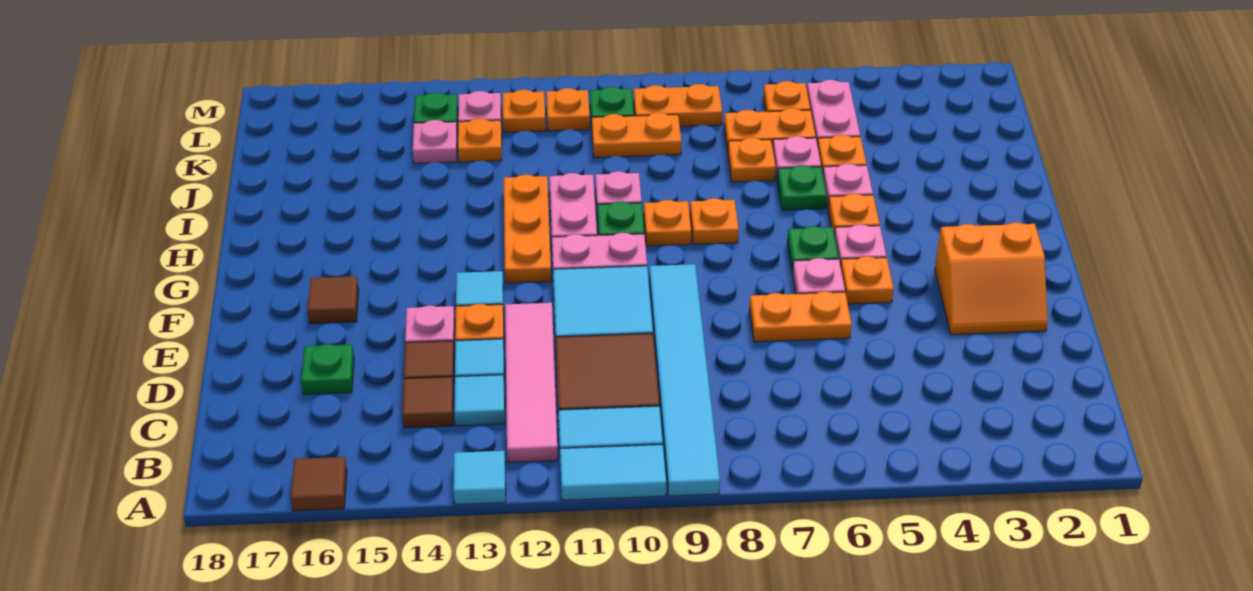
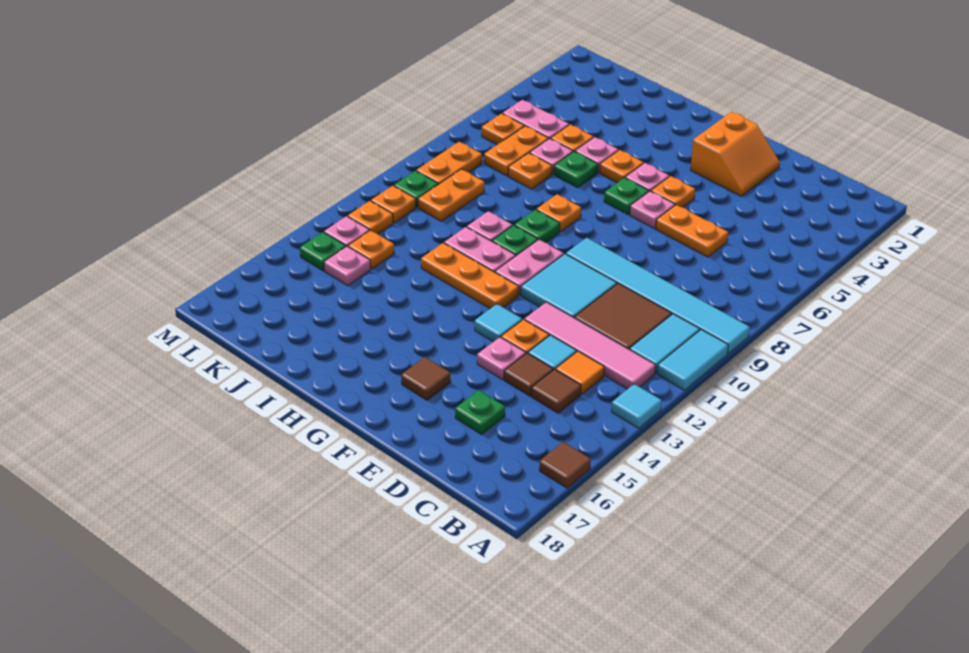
cyan tile C13 level 1 -> orange tile C13 level 1
orange plate E6:E7 level 1 -> orange plate D6:E6 level 1
orange plate H9 level 1 -> green plate H9 level 1

